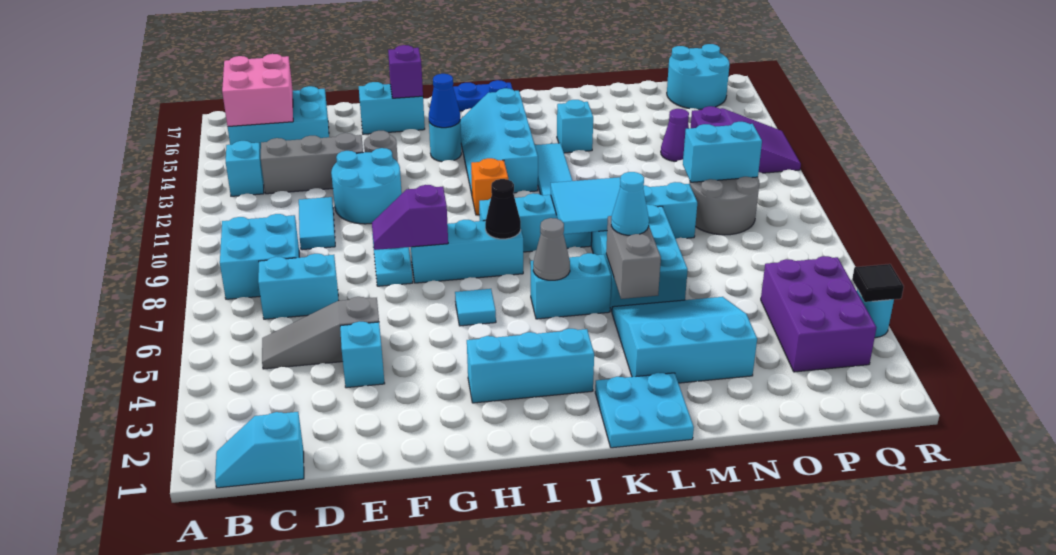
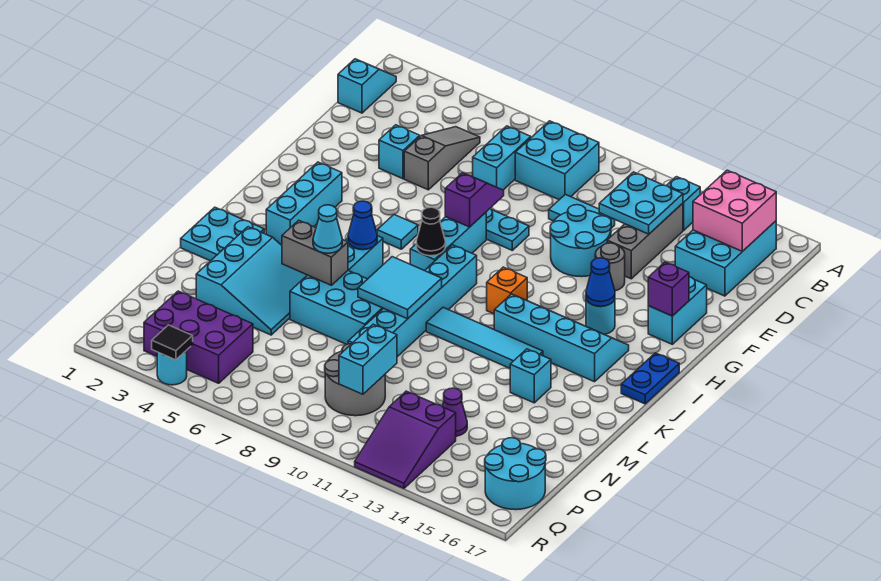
none -> cyan plate C12:D13 level 2
grey cone J6 level 2 -> blue cone J6 level 2

